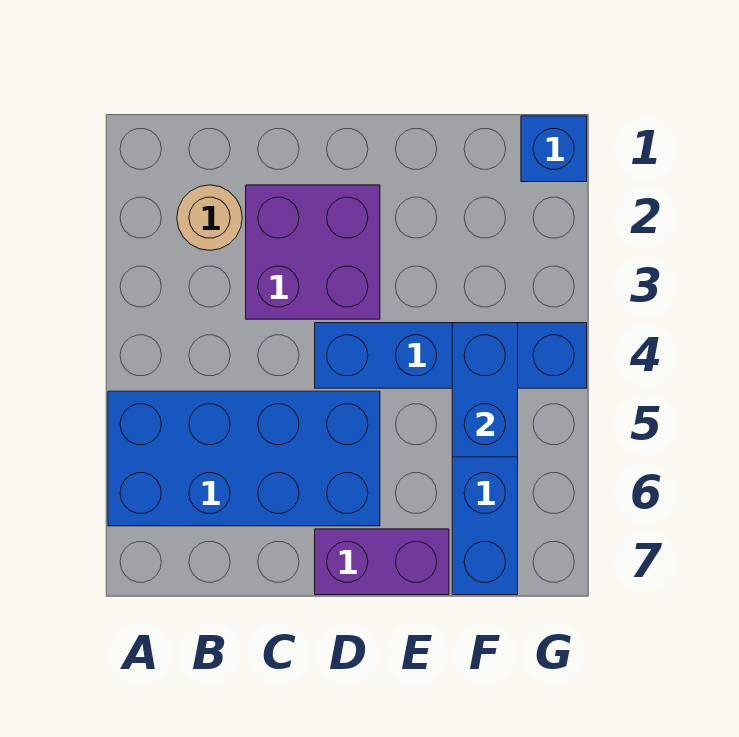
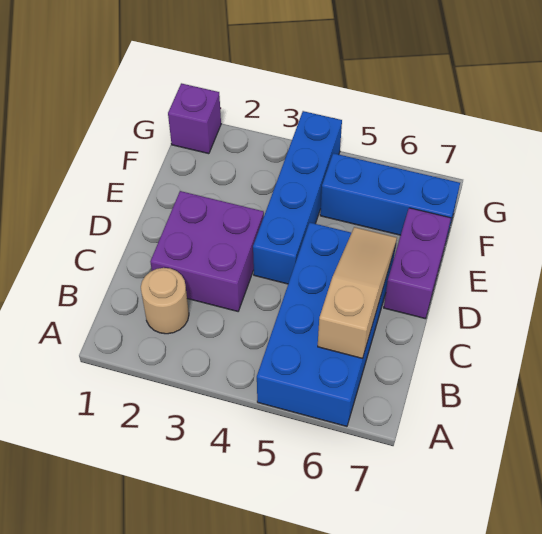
none -> tan slope B6:D6 level 2 top B
blue brick F4:F5 level 2 -> none
blue brick G1 level 1 -> purple brick G1 level 1

